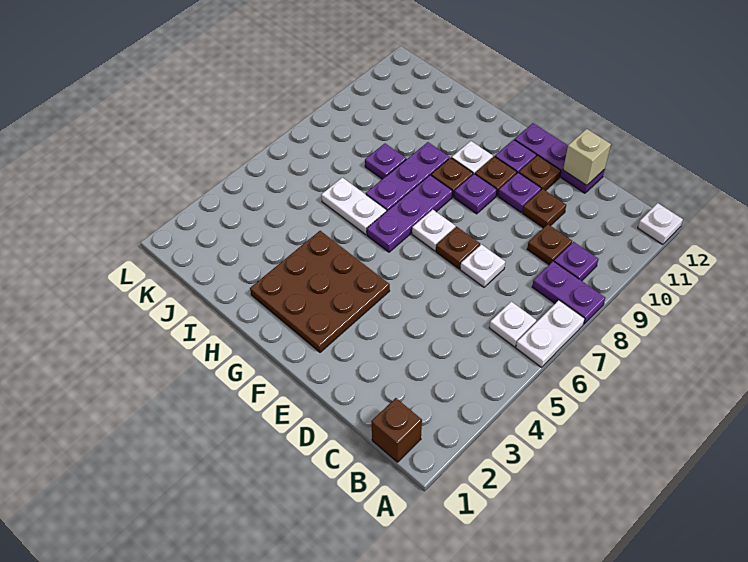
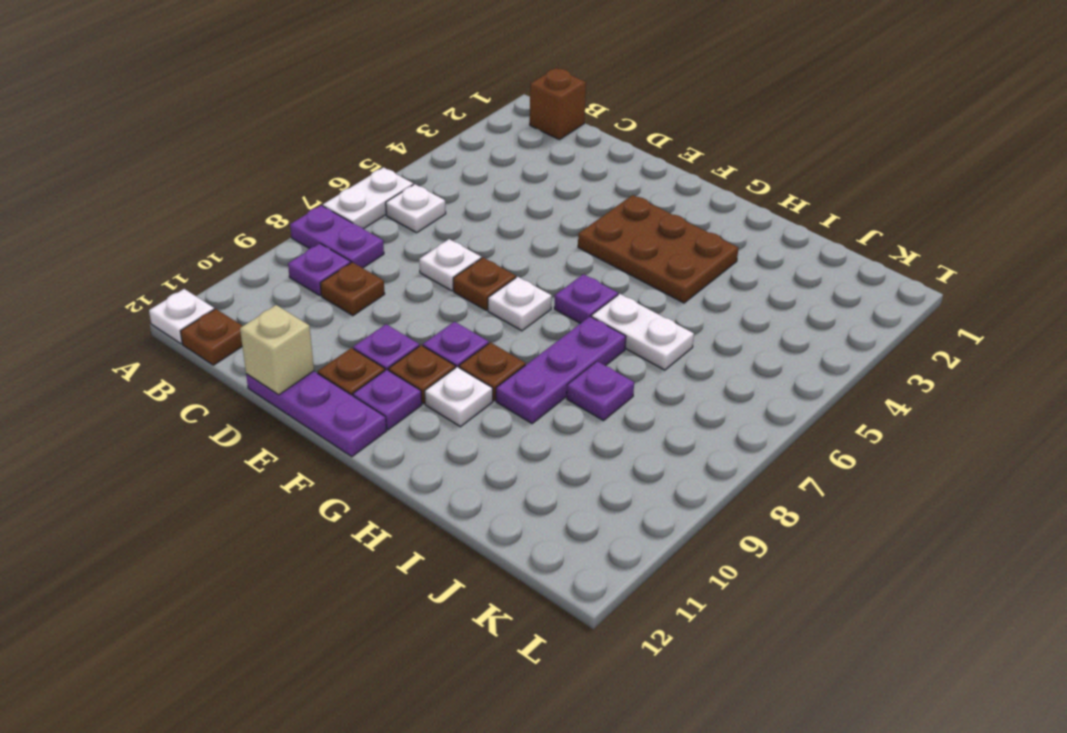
brown plate D10 level 1 -> brown plate B12 level 1
brown plate F2:H4 level 1 -> brown plate F3:H4 level 1
purple plate G6:G8 level 1 -> purple plate G6 level 1

